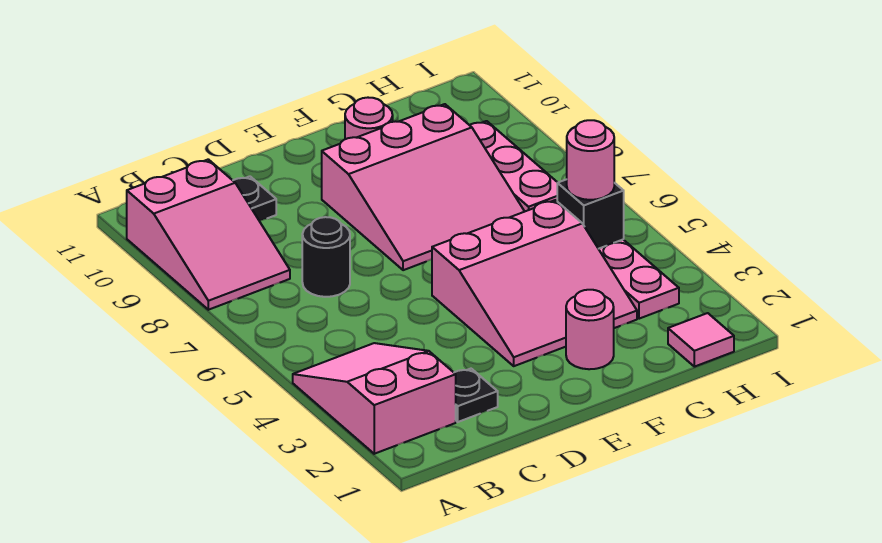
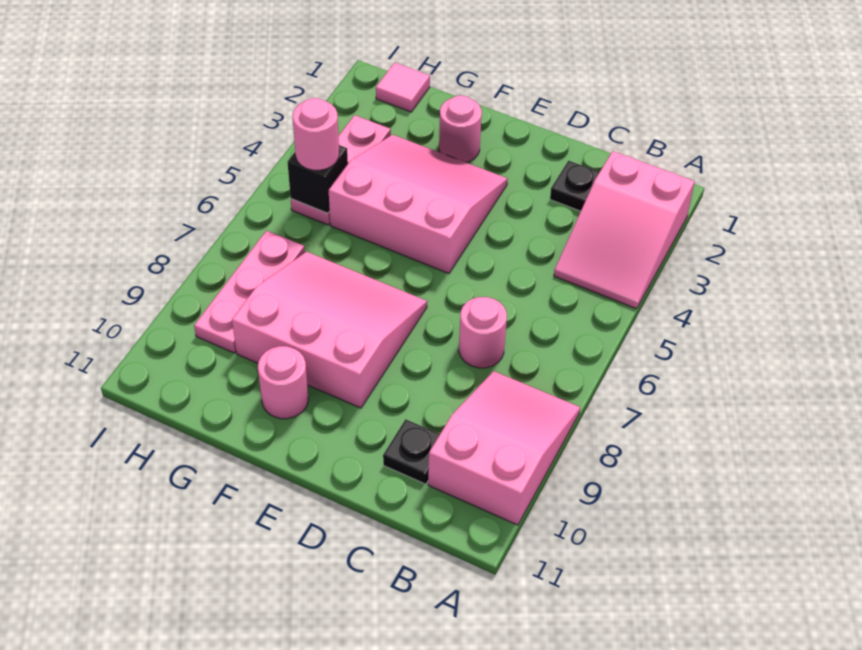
black round brick C7 level 1 -> pink round brick C7 level 1

